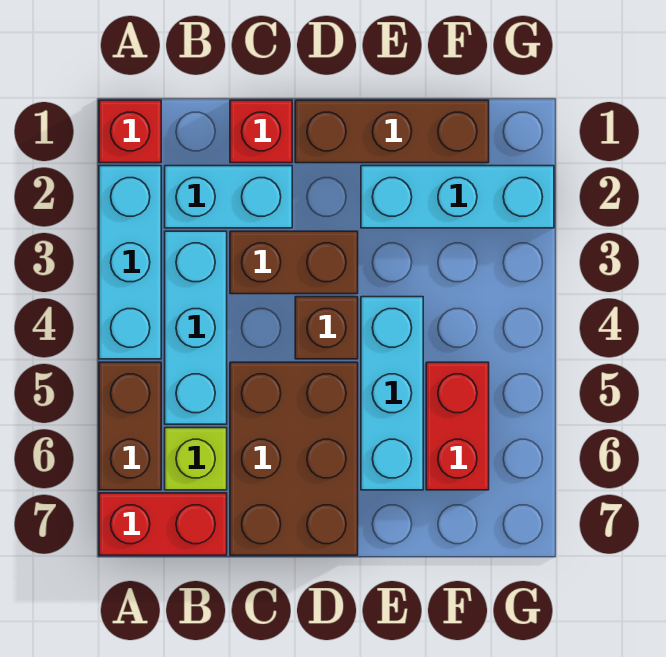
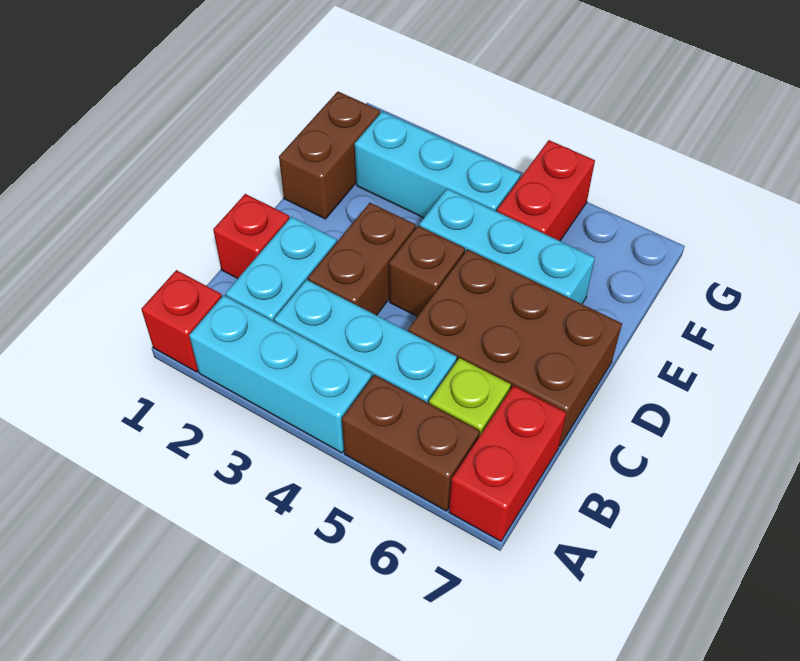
brown brick D1:F1 level 1 -> brown brick E1:F1 level 1
cyan brick E2:G2 level 1 -> cyan brick F2:F4 level 1
red brick F5:F6 level 1 -> red brick F5:G5 level 1

